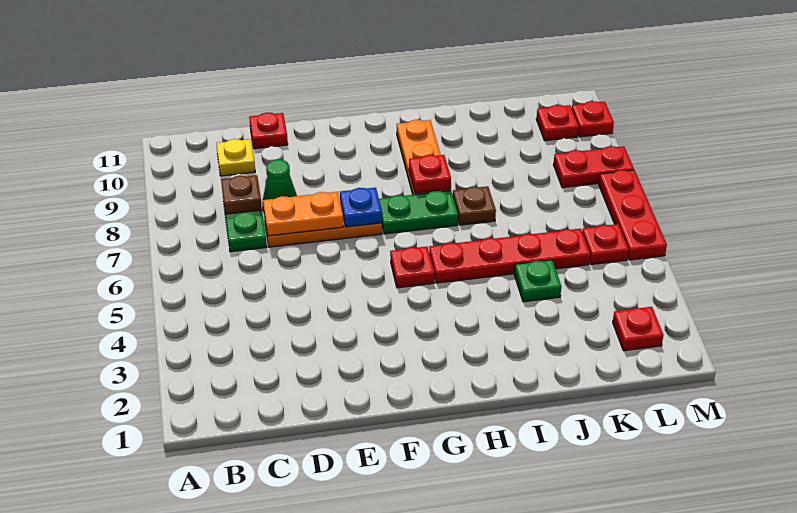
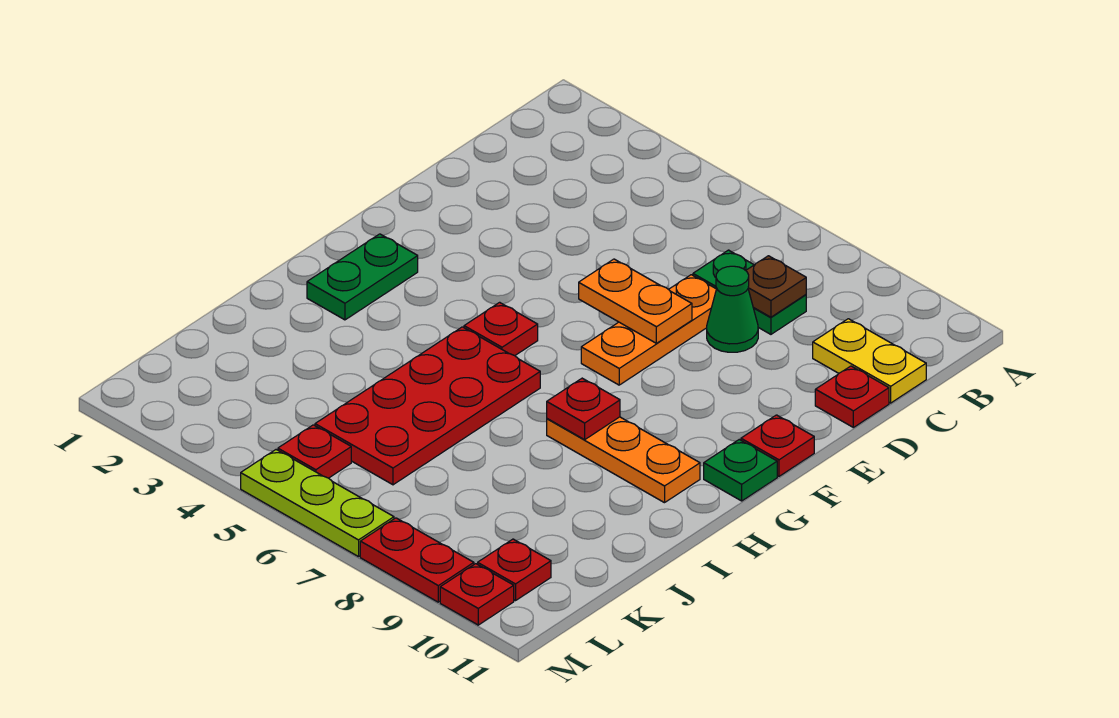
yellow plate C10 level 1 -> yellow plate C10:C11 level 1
orange plate D7:E7 level 2 -> orange plate E6:E7 level 2
blue plate F7 level 2 -> none
green plate G7:H7 level 1 -> green plate G2:H2 level 1
red plate H5:K5 level 1 -> red plate H5:K6 level 1
brown plate I7 level 1 -> none
green plate J4 level 1 -> green plate G11 level 1
red plate L2 level 1 -> red plate F11 level 1
red plate L8:M8 level 1 -> red plate M8:M9 level 1
red plate M5:M7 level 1 -> lime plate M5:M7 level 1

